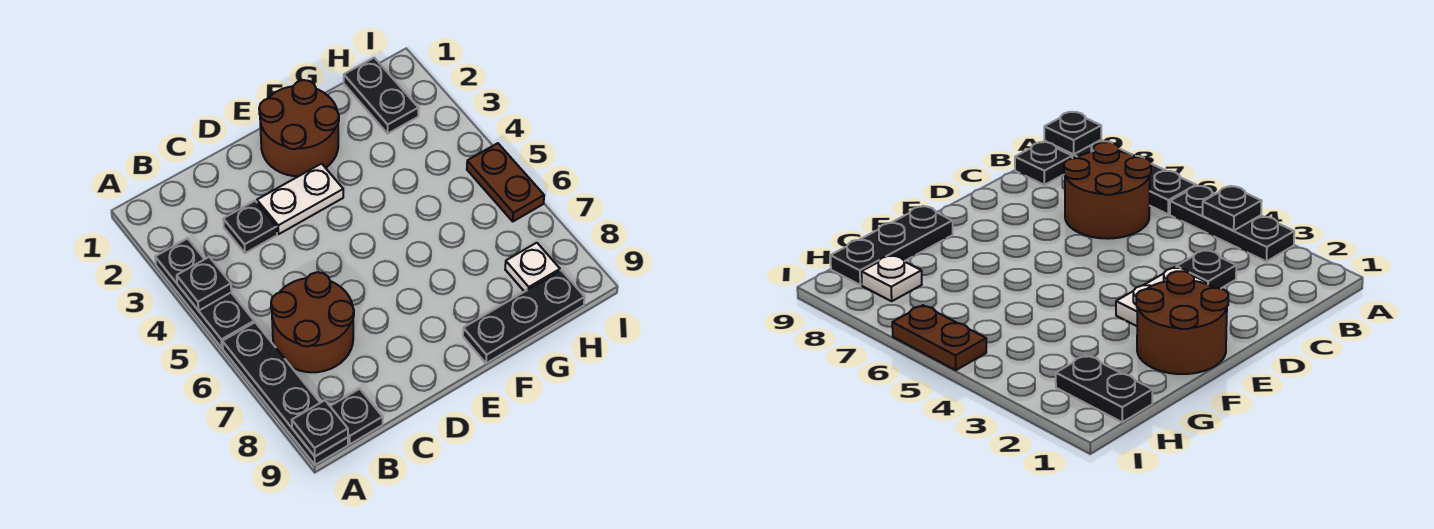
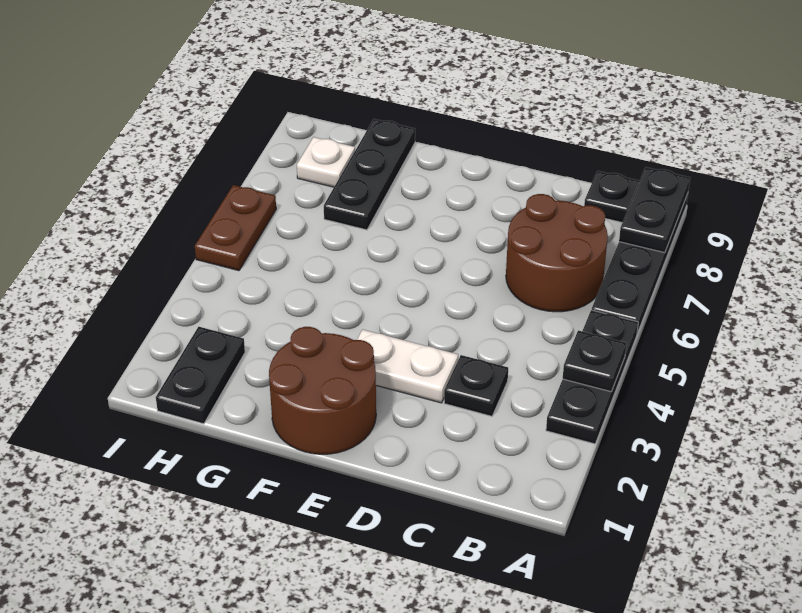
black plate A9 level 2 -> black plate A8:A9 level 2
black plate F9:H9 level 1 -> black plate G7:G9 level 1

